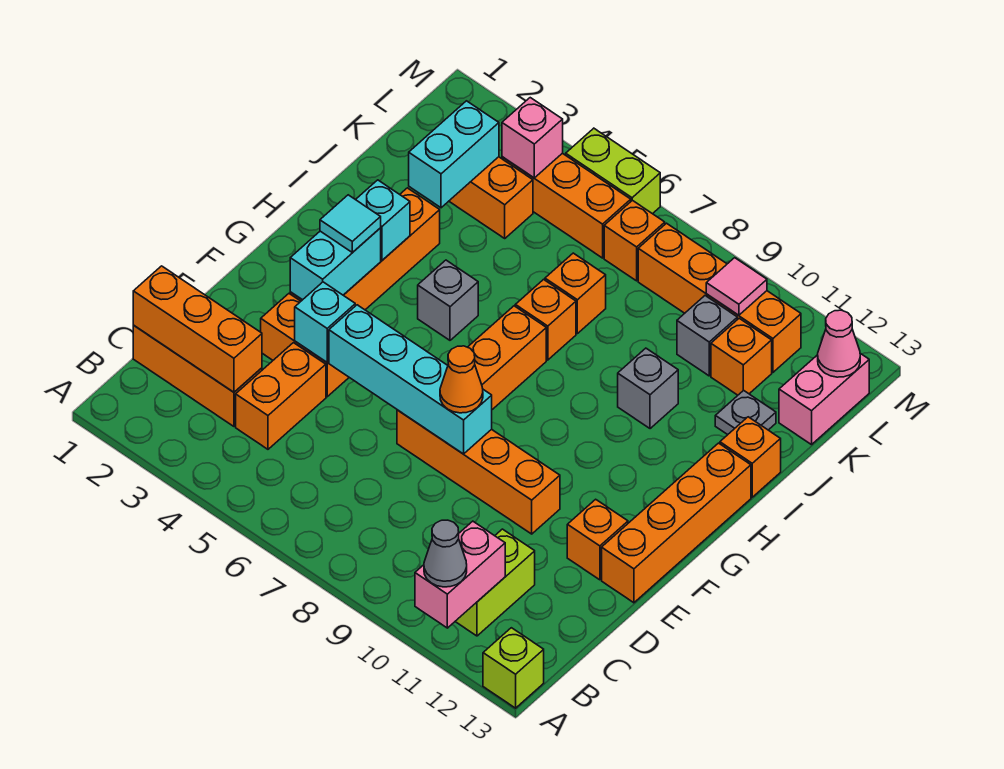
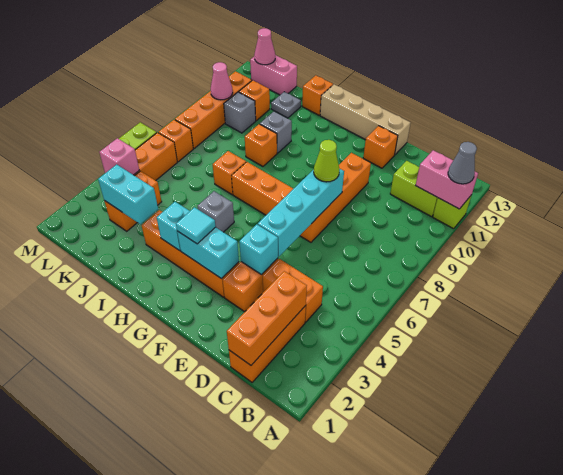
lime brick A13 level 1 -> lime brick A11 level 1
orange cone E8 level 3 -> lime cone E8 level 3
orange brick E13:H13 level 1 -> tan brick E13:H13 level 1
orange brick J7 level 1 -> orange brick I9 level 1
pink tile L10 level 2 -> pink cone L10 level 2

